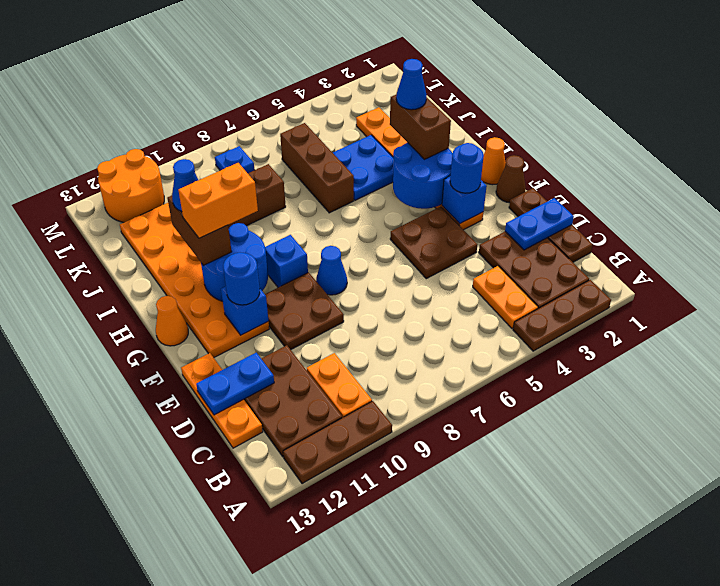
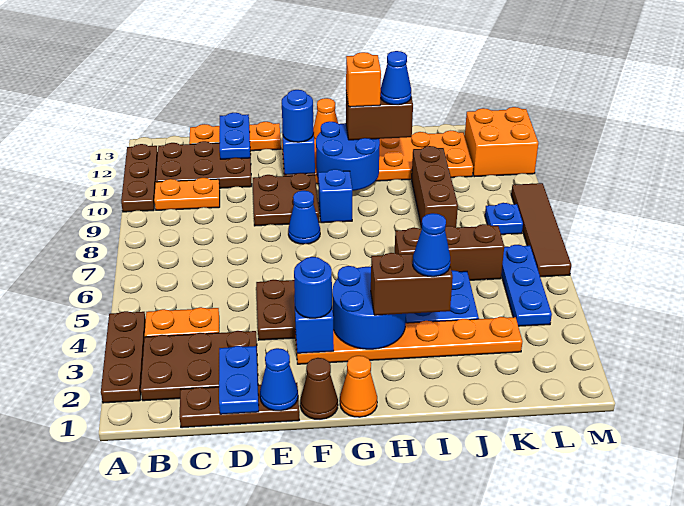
none -> blue cone E1 level 2
orange brick H10:H11 level 4 -> orange brick H11 level 4
none -> blue plate L4:L6 level 1
orange round brick L11:M12 level 1 -> orange brick L11:M12 level 1
none -> brown tile M6:M9 level 1

